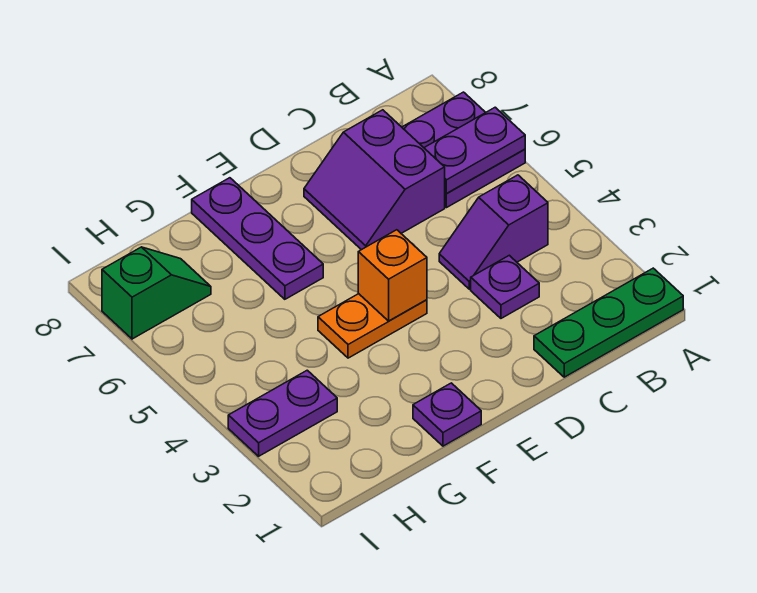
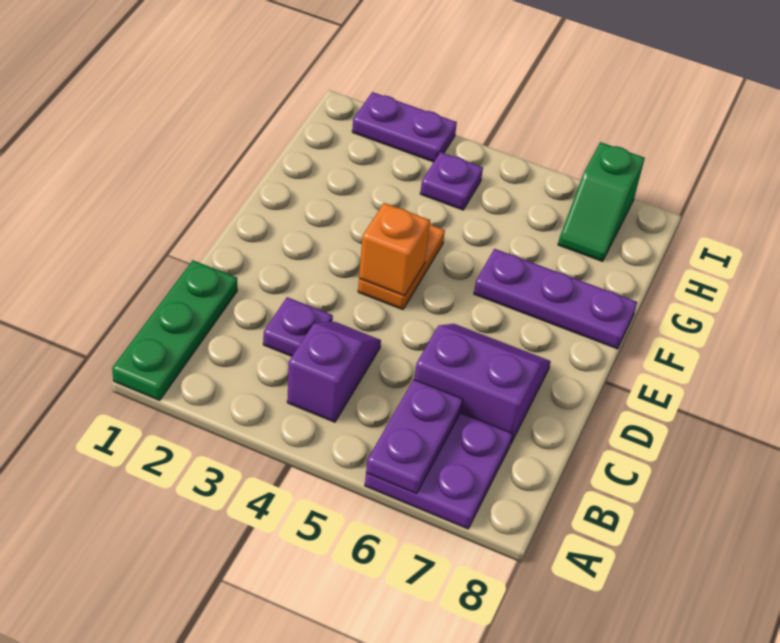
purple plate F1 level 1 -> purple plate H4 level 1
purple plate H3:I3 level 1 -> purple plate I2:I3 level 1

